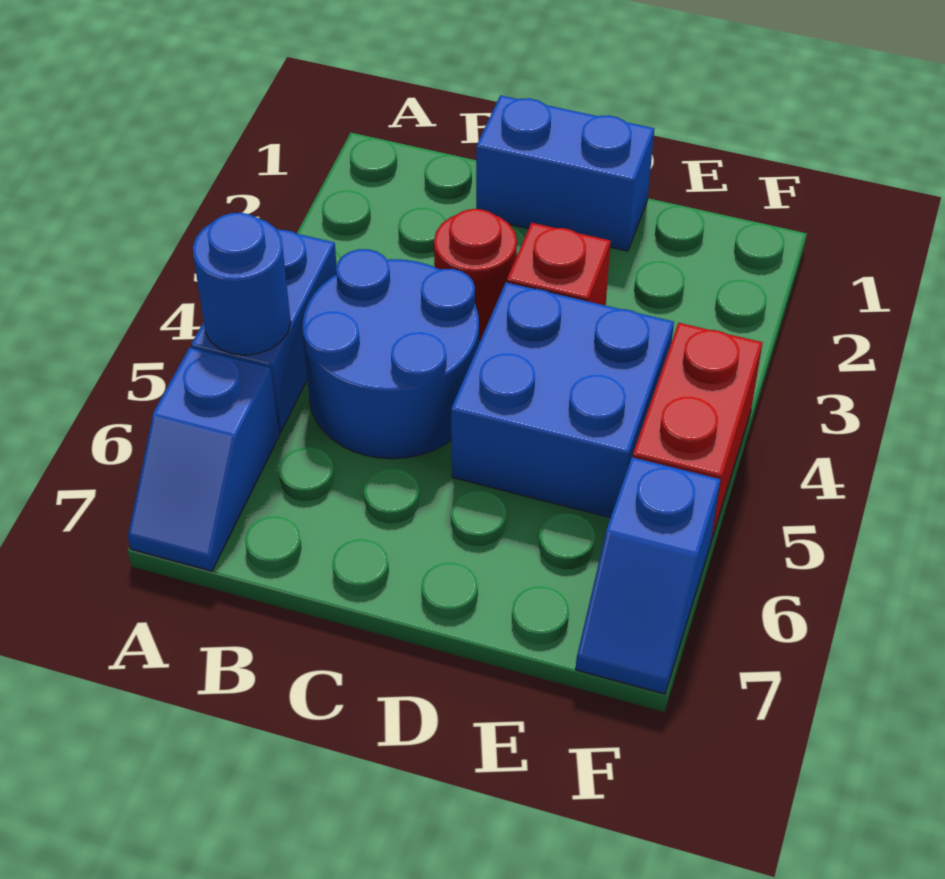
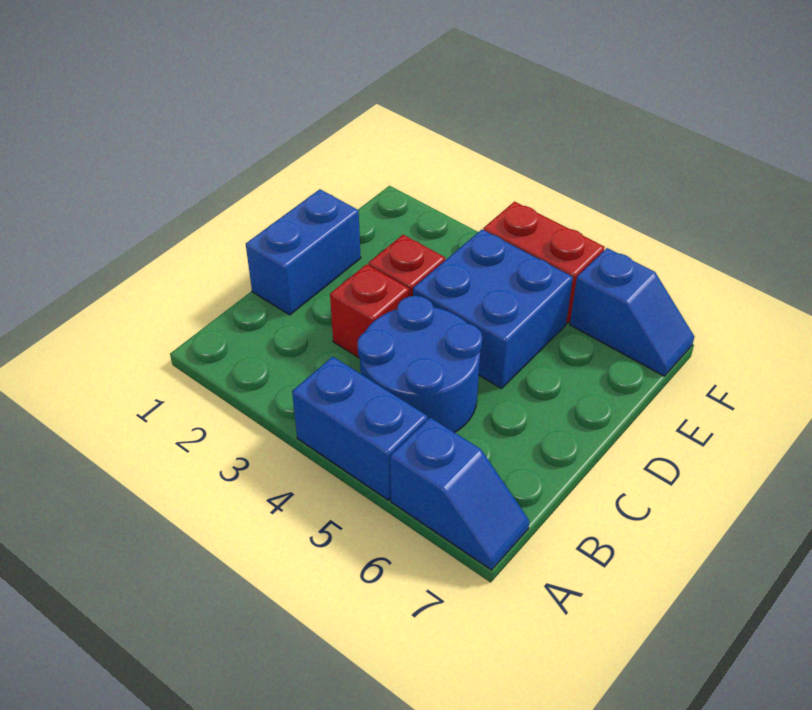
blue round brick A5 level 2 -> none
red round brick C3 level 1 -> red brick C3 level 1

